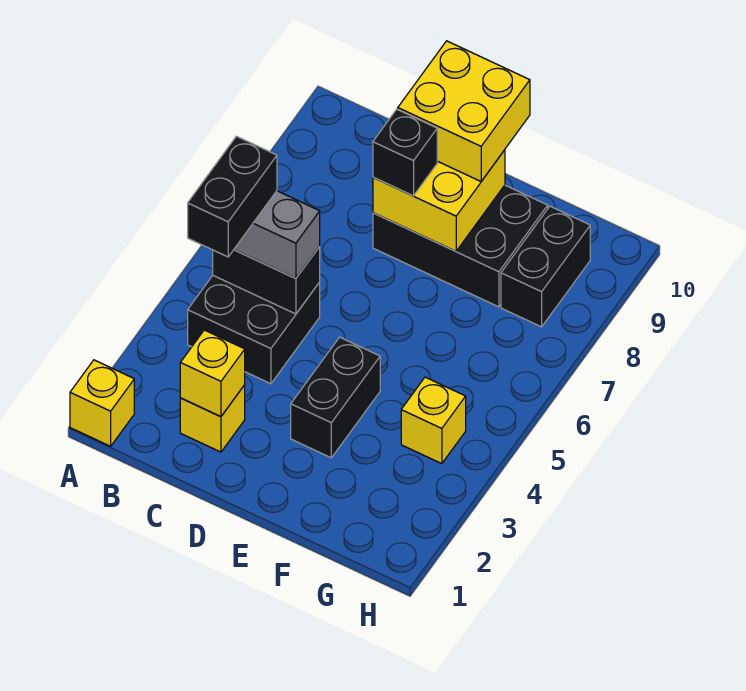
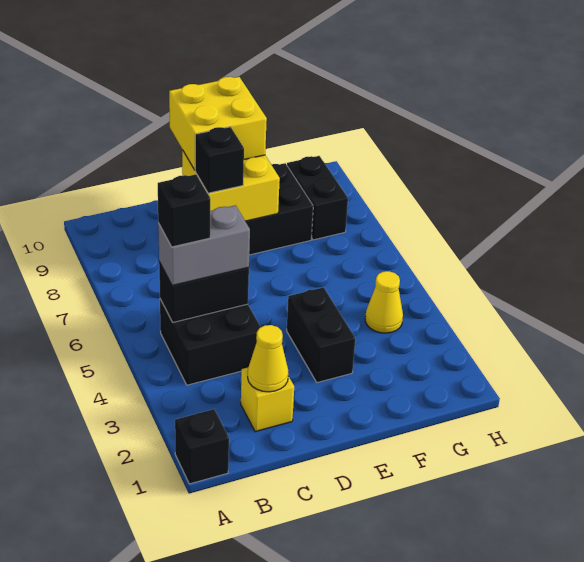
yellow brick A1 level 1 -> black brick A1 level 1
black brick B4:B5 level 4 -> black brick B5 level 4
yellow brick C2 level 2 -> yellow cone C2 level 2
yellow brick G4 level 1 -> yellow cone G4 level 1

